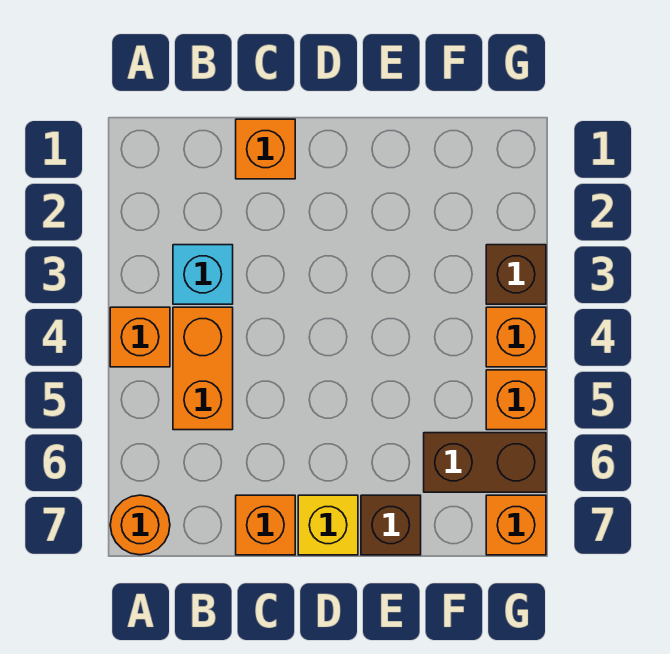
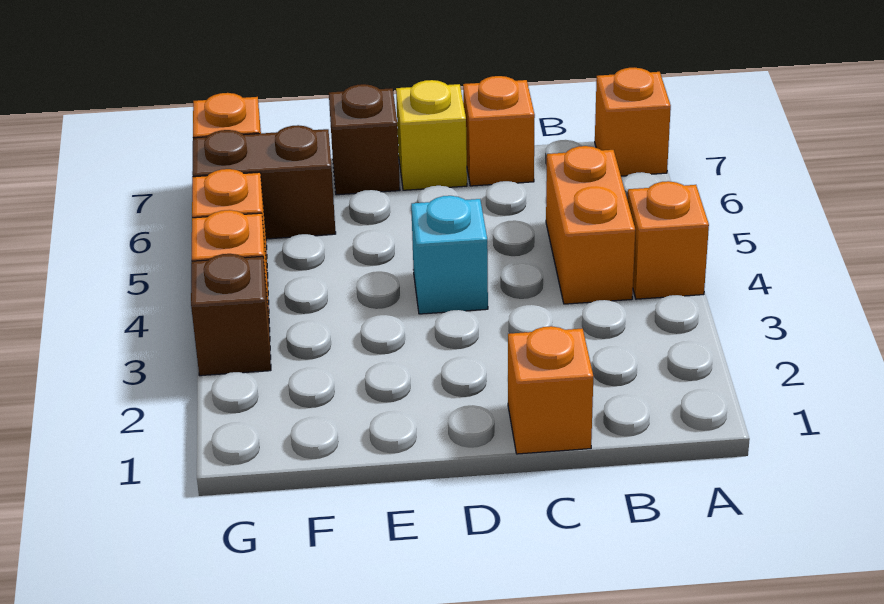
orange round brick A7 level 1 -> orange brick A7 level 1
cyan brick B3 level 1 -> cyan brick D4 level 1

